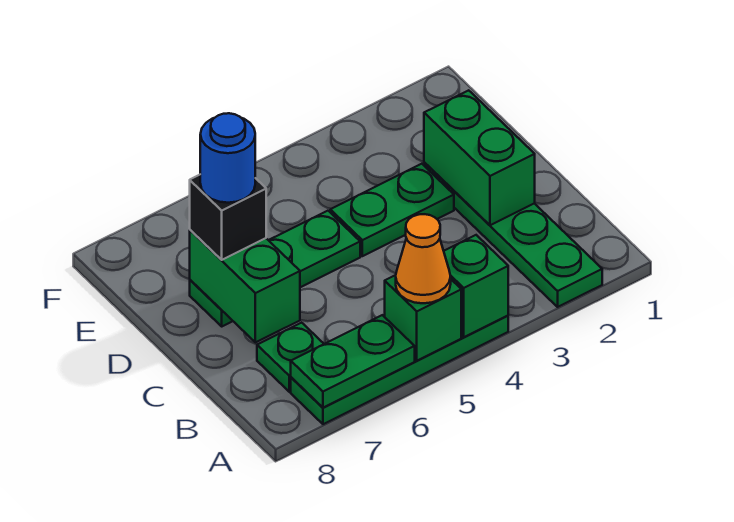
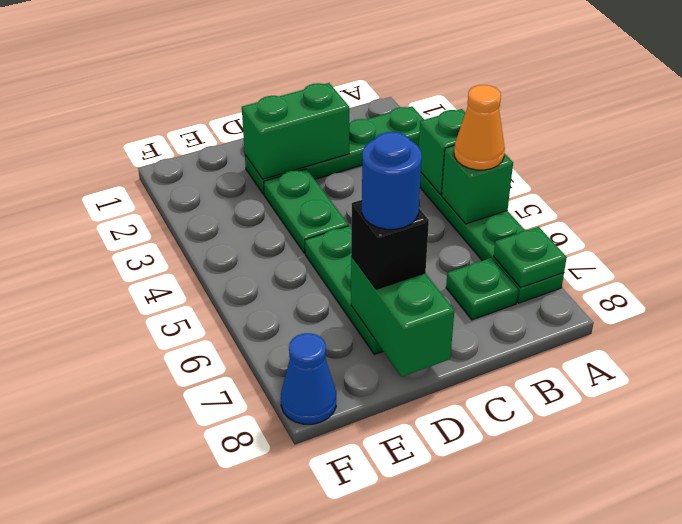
green plate A6:A7 level 2 -> green plate A7 level 2
green brick C7:D7 level 2 -> green brick D7:D8 level 2
none -> blue cone F8 level 1

